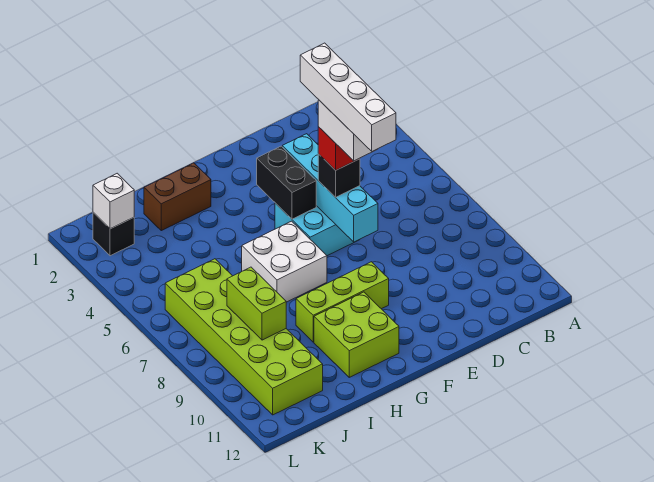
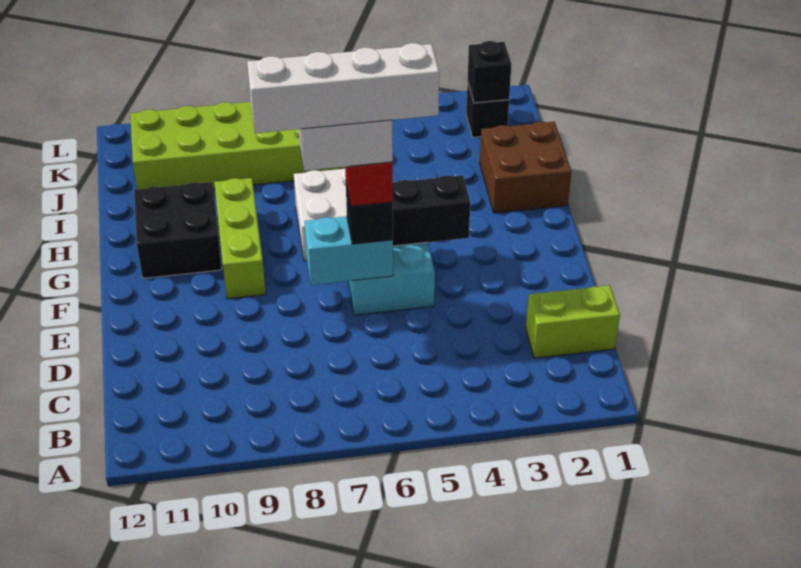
cyan brick E4:E7 level 2 -> cyan brick E6:E7 level 2
lime brick G10:H11 level 1 -> black brick G10:H11 level 1
brown brick H2:I2 level 1 -> brown brick H1:I2 level 1
lime brick J8:J9 level 2 -> lime brick C1:C2 level 1
white brick K2 level 2 -> black brick K2 level 2

